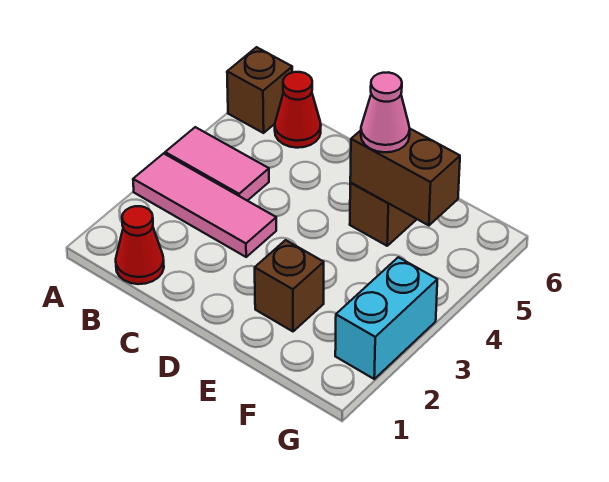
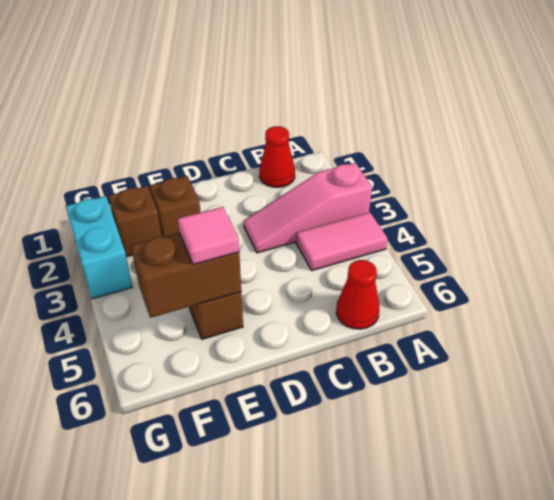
pink tile A3:C3 level 1 -> pink slope A3:C3 level 1 top A
brown brick A6 level 1 -> brown brick F2 level 1
pink cone E5 level 3 -> pink tile E5 level 3

